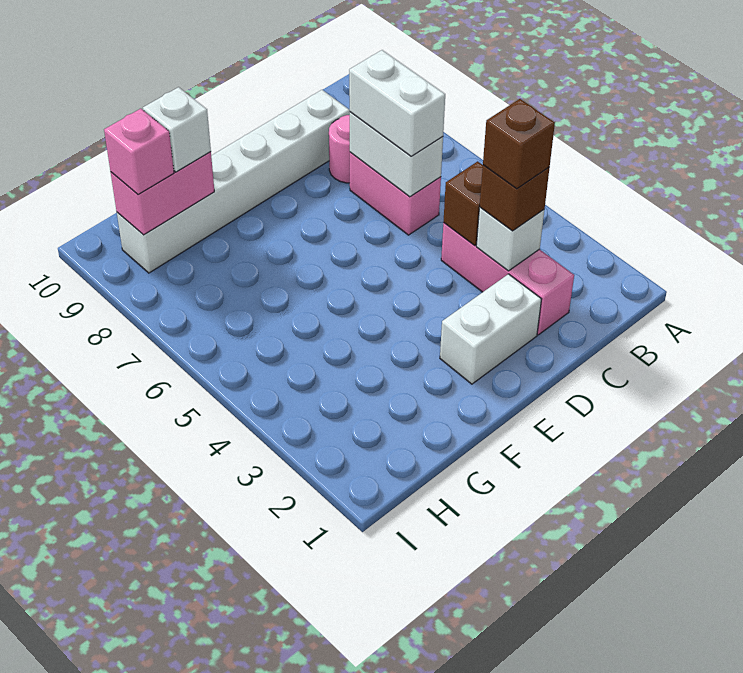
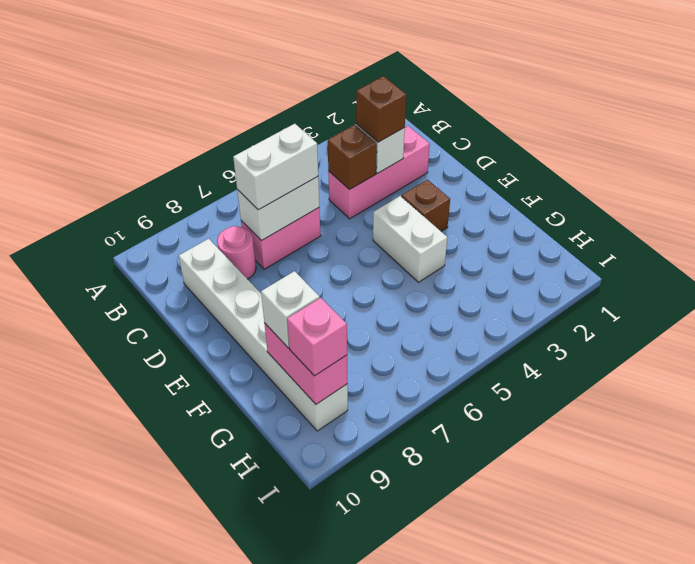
brown brick C3 level 4 -> brown brick E3 level 1
white brick D2:E2 level 1 -> white brick E4:F4 level 1

